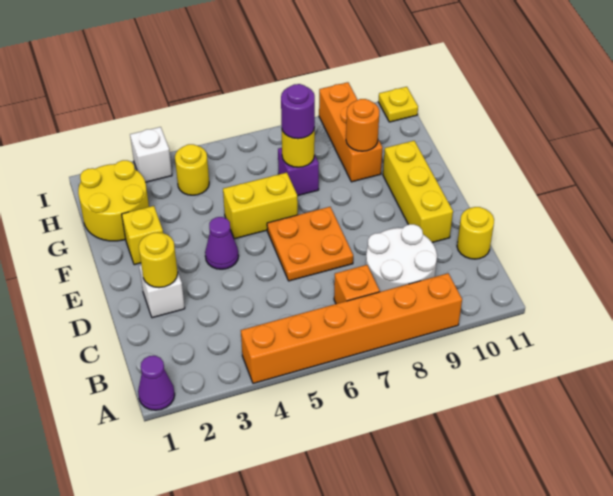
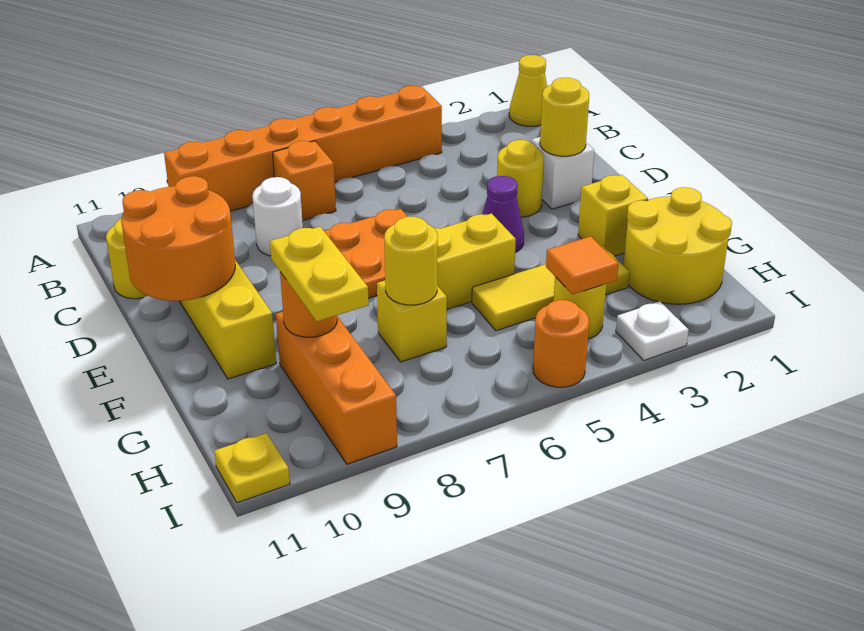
purple cone A1 level 1 -> yellow cone A1 level 1
white round brick B8:C9 level 1 -> white round brick C8 level 1
none -> yellow round brick D3 level 1
none -> orange round brick D10:E11 level 2
none -> yellow tile G3:G5 level 1
purple brick G7 level 1 -> yellow brick G7 level 1
purple round brick G7 level 3 -> none
none -> yellow plate G9:H9 level 3
none -> orange tile H4 level 2
white brick I3 level 1 -> white plate I3 level 1
none -> orange round brick I5 level 1

